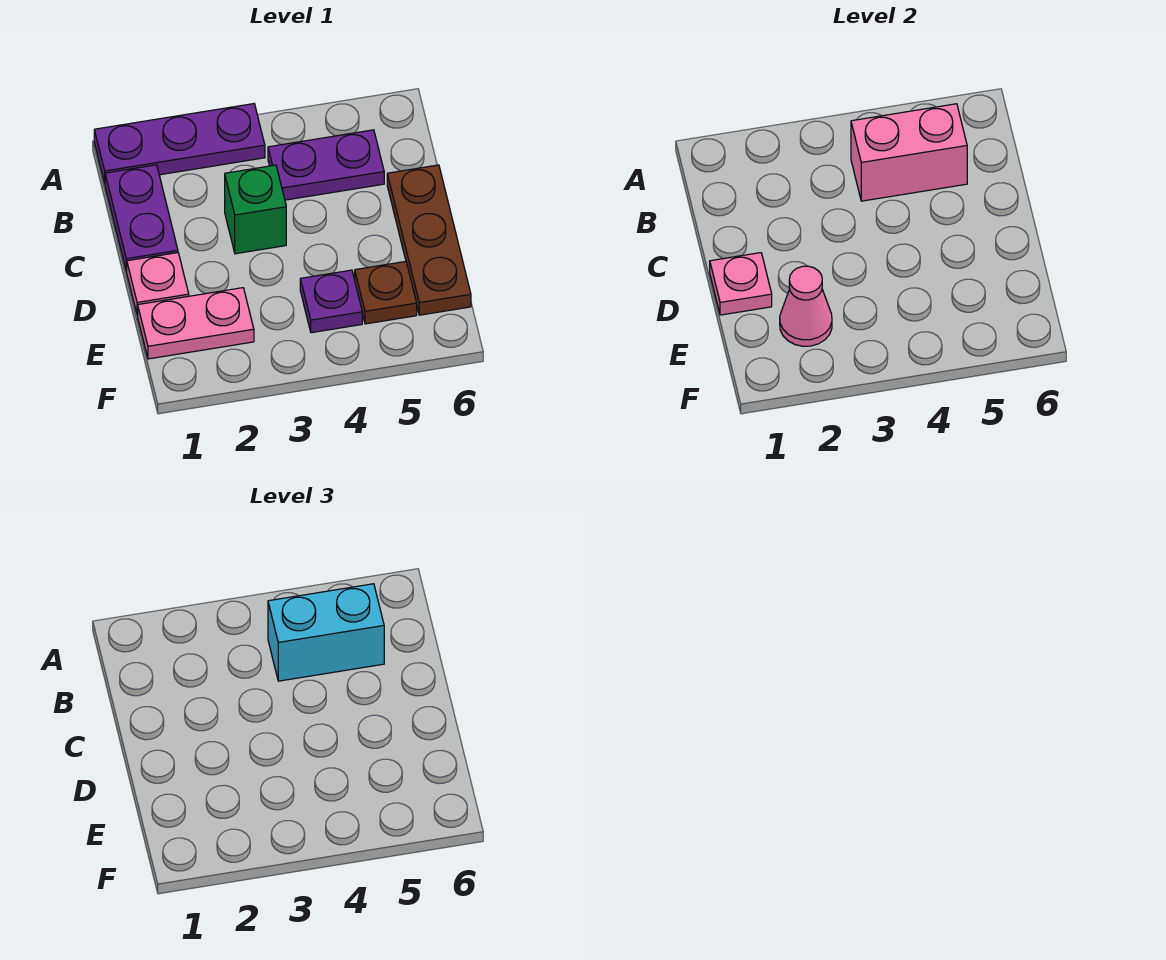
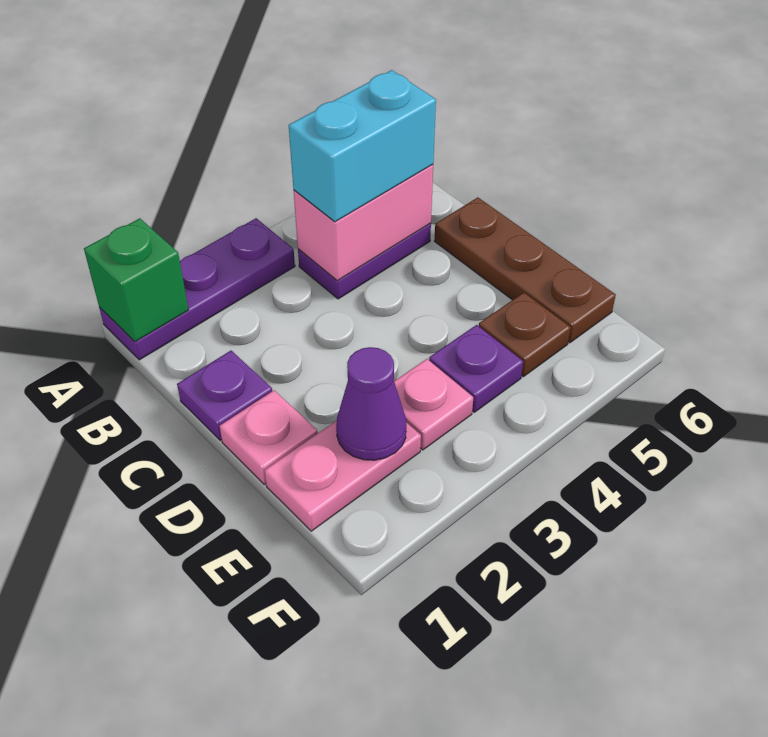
purple plate B1:C1 level 1 -> purple plate C1 level 1
green brick C3 level 1 -> green brick A1 level 2
pink plate D1 level 2 -> pink plate E3 level 1
pink cone E2 level 2 -> purple cone E2 level 2

